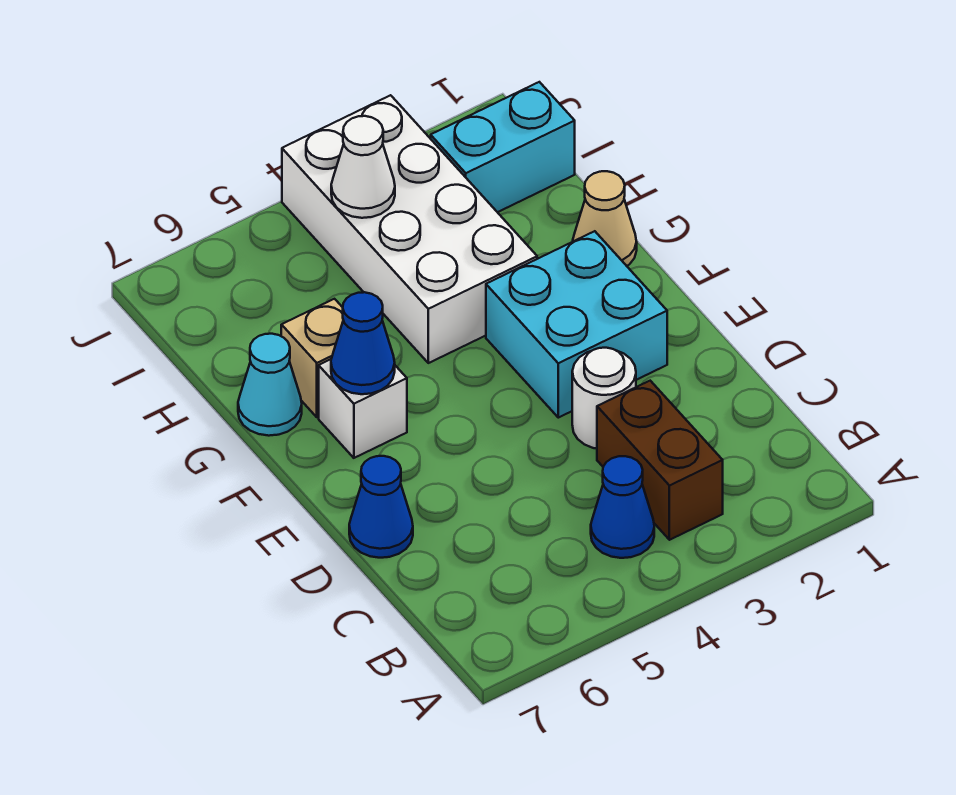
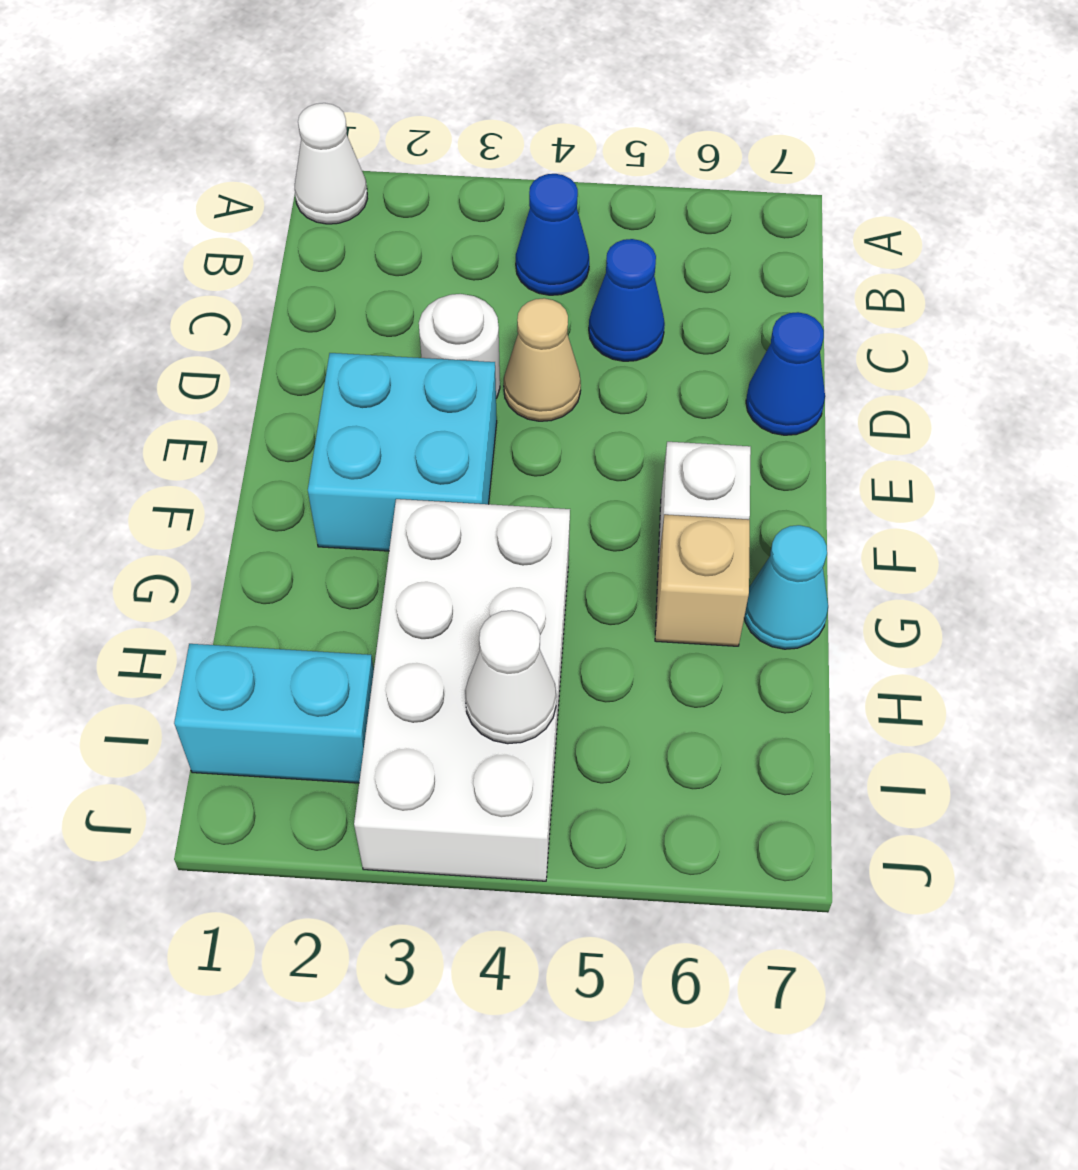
none -> white cone A1 level 1
brown brick B3:C3 level 1 -> none
blue cone F6 level 2 -> blue cone C5 level 1
tan cone G1 level 1 -> tan cone D4 level 1

